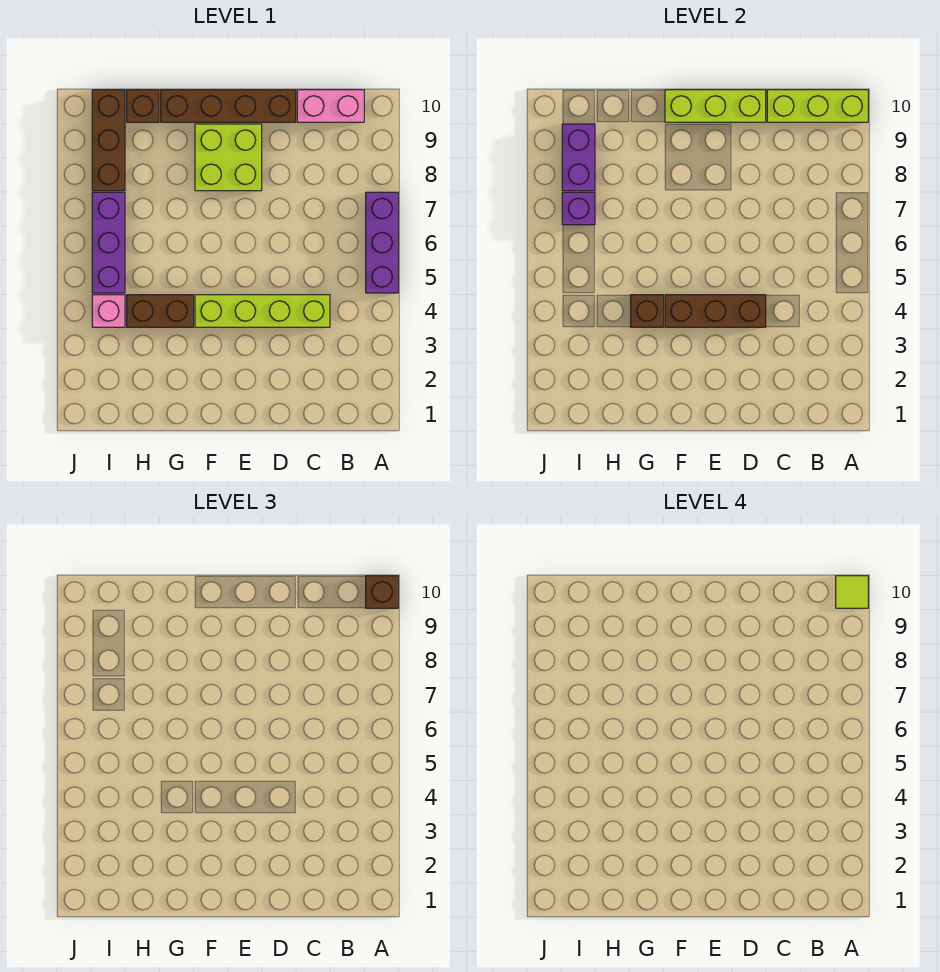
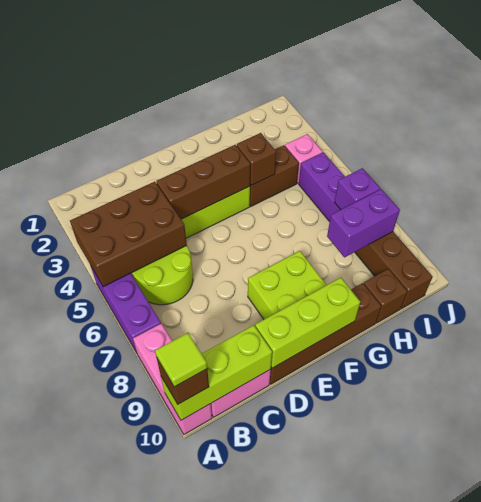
none -> brown brick A4:C5 level 2
none -> pink brick A8:A10 level 1
none -> lime round brick B5:C6 level 1
purple brick I8:I9 level 2 -> purple brick H8:I8 level 2

